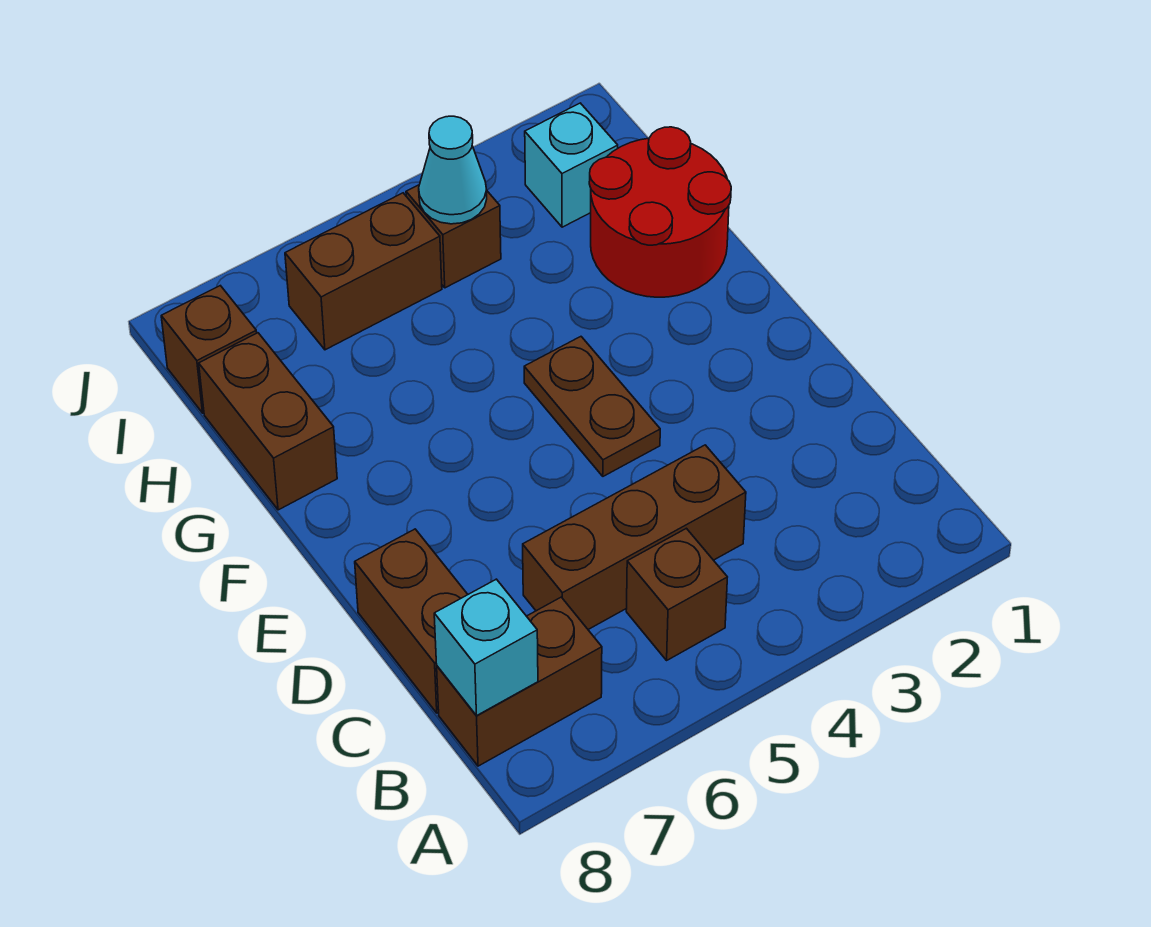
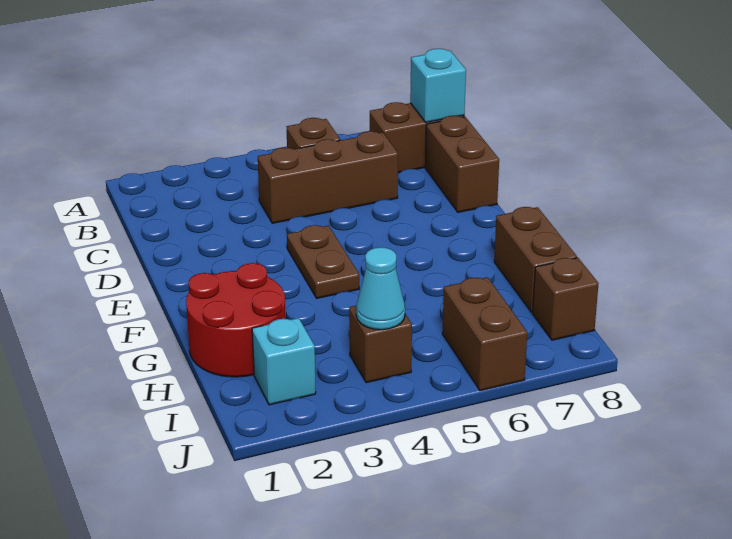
brown brick I5:I6 level 1 -> brown brick I6:J6 level 1

